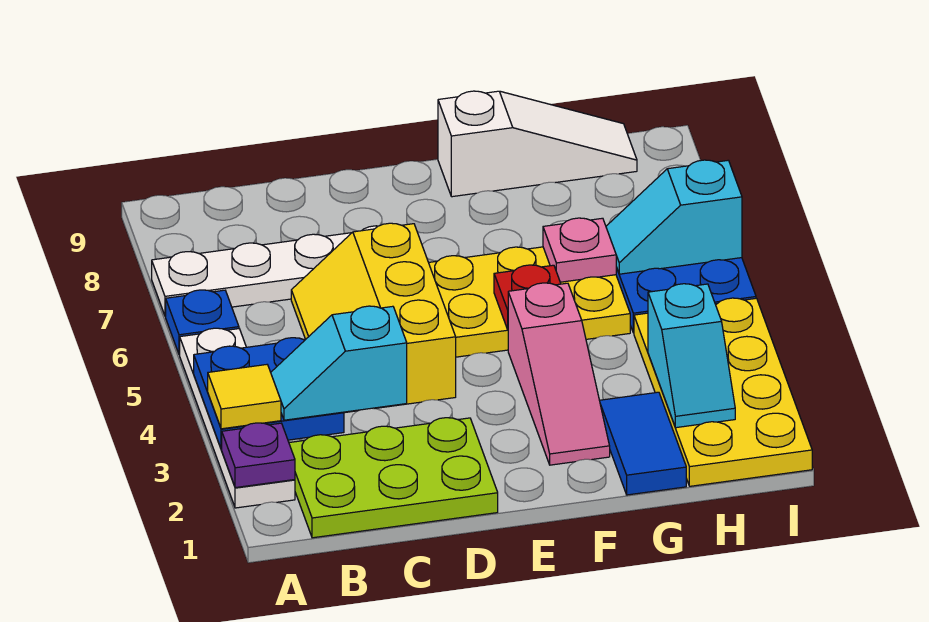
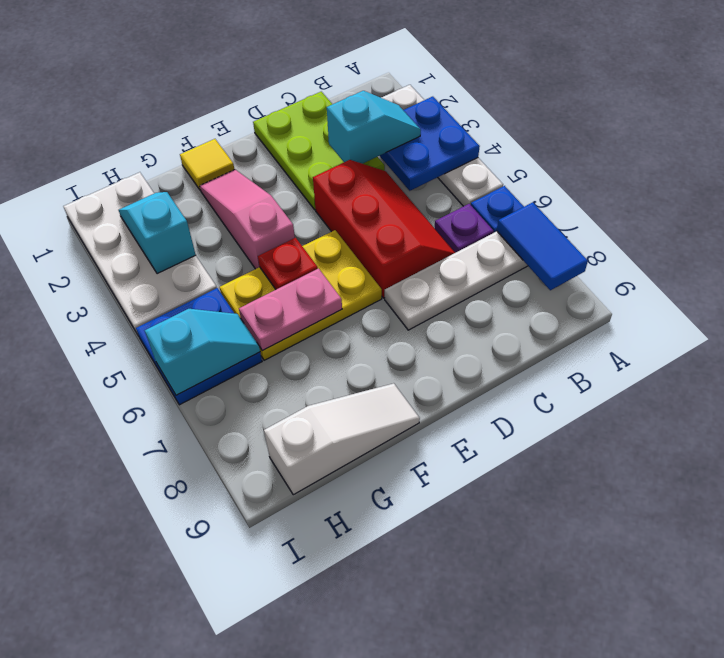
purple plate A2 level 2 -> purple plate B6 level 1
yellow tile A3 level 3 -> yellow tile F1 level 1
lime plate B1:D2 level 1 -> lime plate C1:D3 level 1
yellow slope C4:D6 level 1 top D -> red slope C4:D6 level 1 top D
white slope F9:H9 level 1 top F -> white slope F9:H9 level 1 top H
blue tile G1:G2 level 1 -> blue tile A7:A8 level 2
pink plate G6 level 2 -> pink plate F6:G6 level 2
yellow plate H1:I4 level 1 -> white plate H1:I4 level 1

